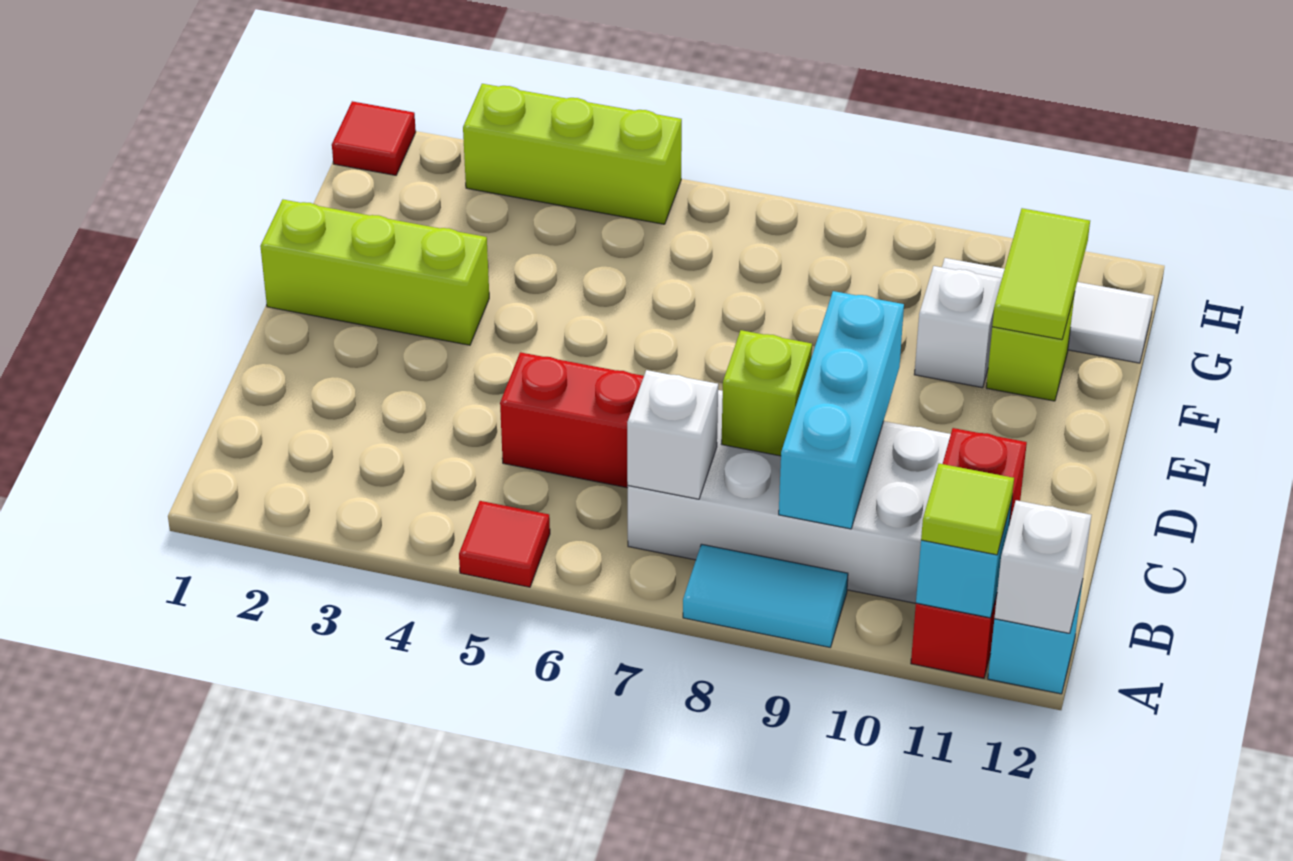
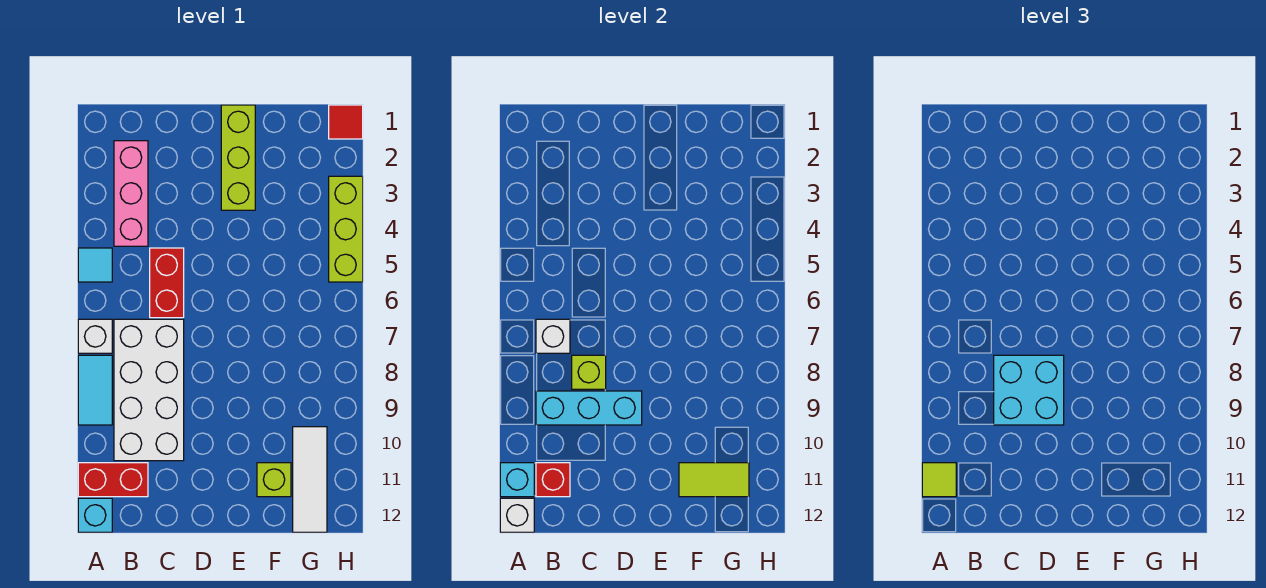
red tile A5 level 1 -> cyan tile A5 level 1
none -> pink brick B2:B4 level 1
none -> cyan brick C8:D9 level 3
white brick F10 level 1 -> white brick A7 level 1

